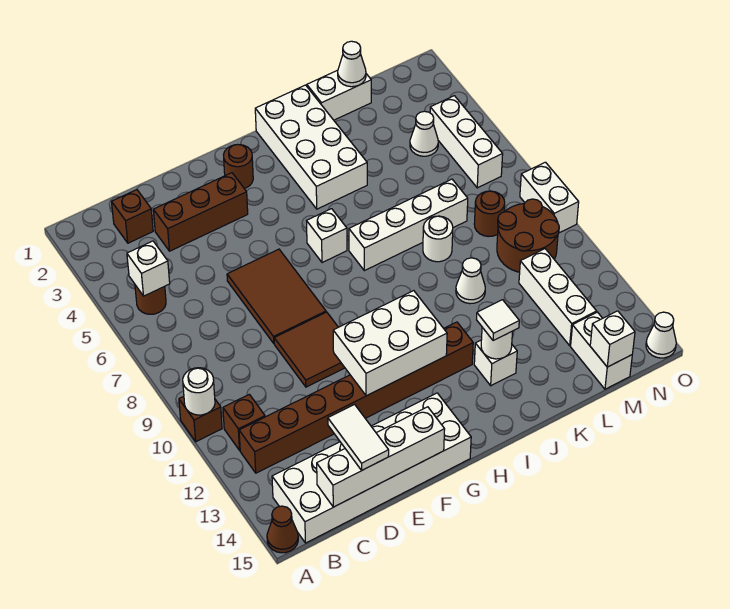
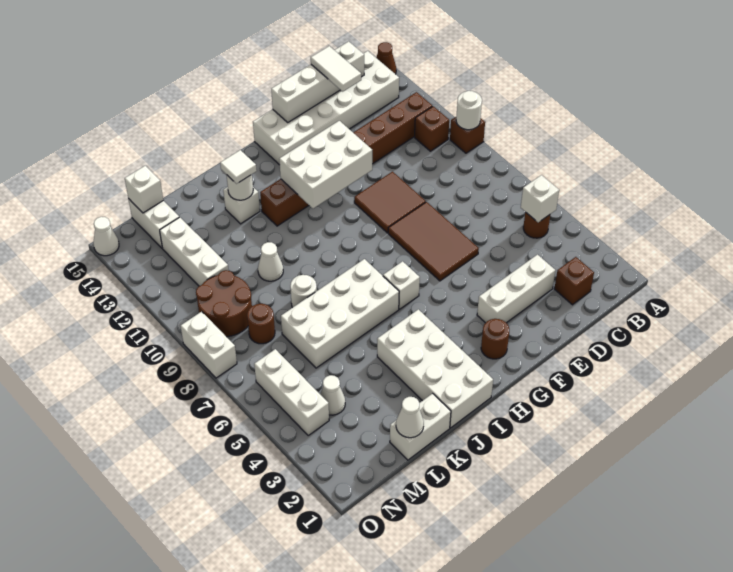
brown brick D3:F3 level 1 -> white brick D3:F3 level 1
white brick I7:L7 level 1 -> white brick I6:L7 level 1

